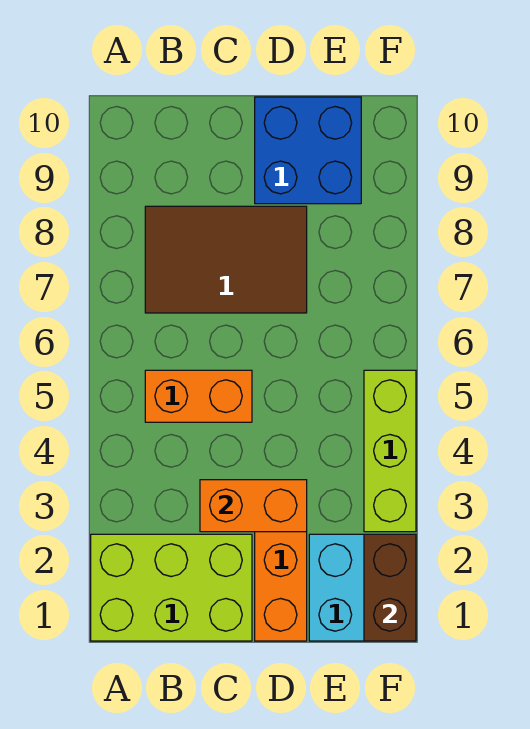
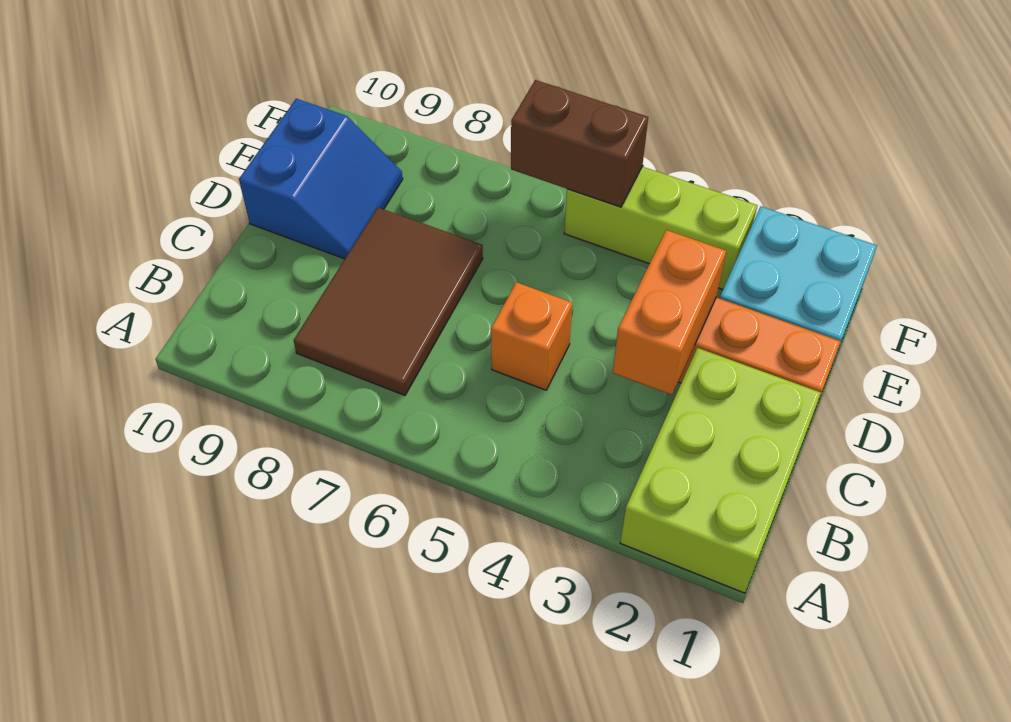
orange brick B5:C5 level 1 -> orange brick C5 level 1
blue brick D9:E10 level 1 -> blue slope D9:E10 level 1 top 10
brown brick F1:F2 level 2 -> brown brick F5:F6 level 2

